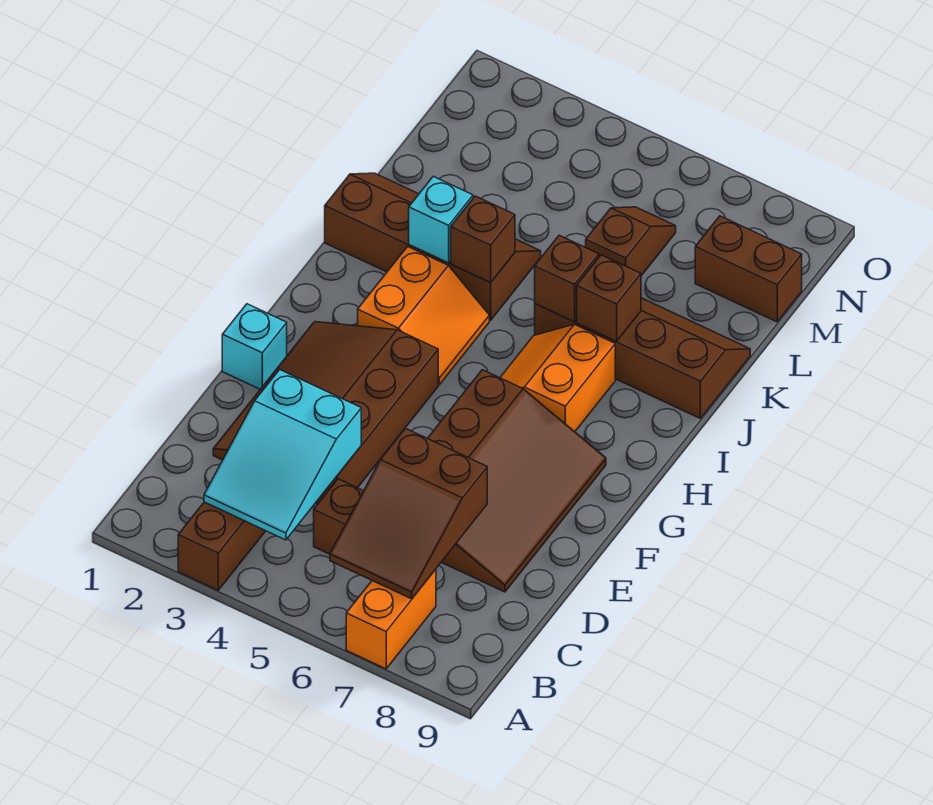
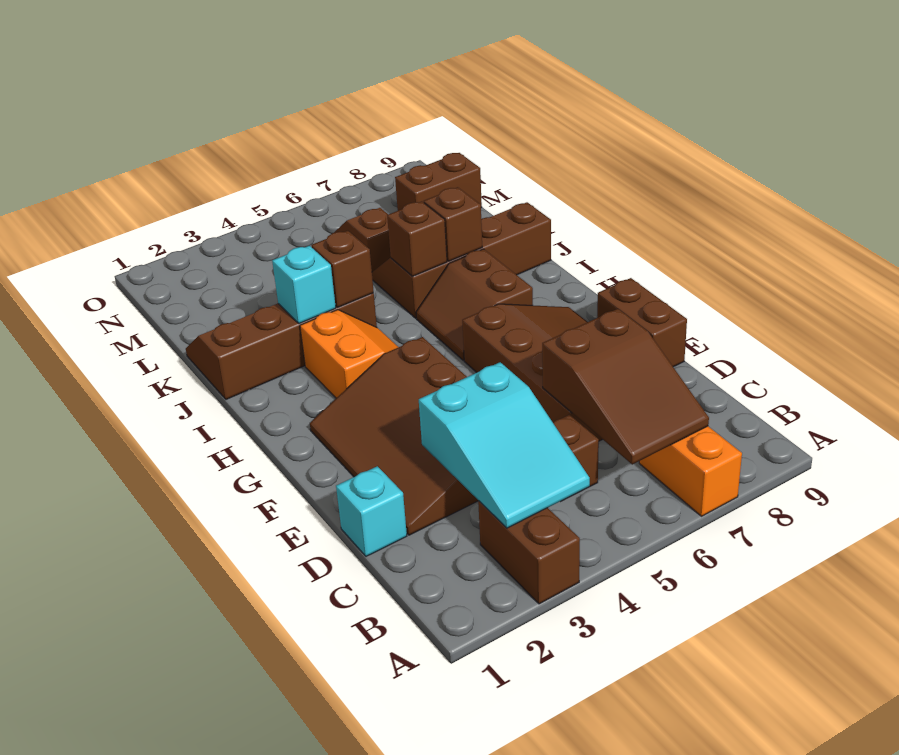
none -> brown brick E9:F9 level 1
cyan brick F1 level 1 -> cyan brick D1 level 1
orange slope H6:I7 level 1 top 7 -> brown slope H6:I7 level 1 top 7

